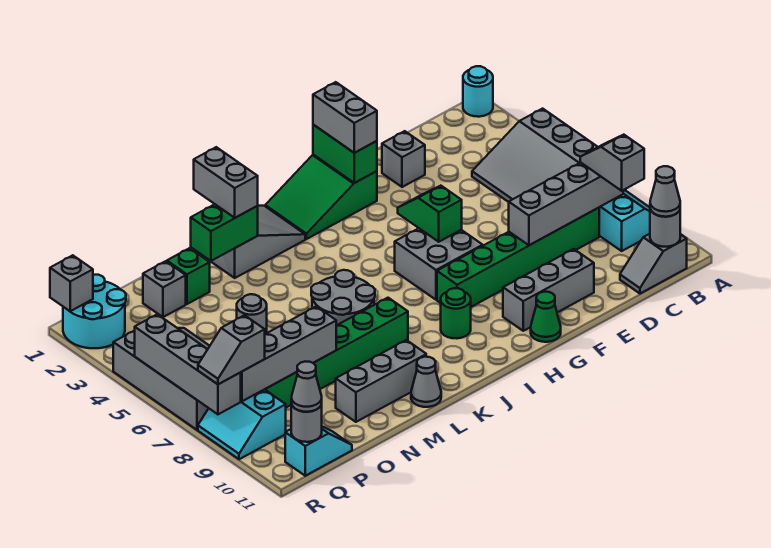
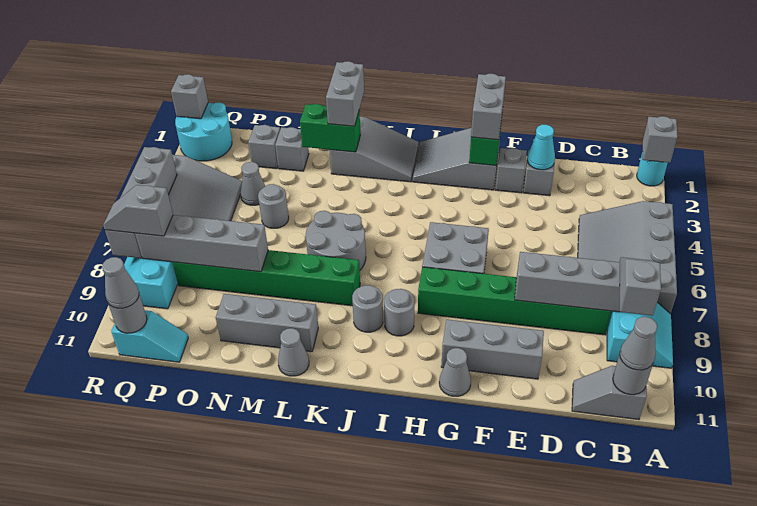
none -> grey brick A1 level 2
none -> cyan cone E2 level 2
none -> grey brick F2 level 1
green slope G1:I2 level 1 top G -> grey slope G1:I2 level 1 top G
green slope G5:G6 level 2 top 6 -> none
green cone G11 level 1 -> grey cone G11 level 1
green round brick I9 level 1 -> grey round brick I9 level 1
none -> grey round brick J9 level 1
green brick N2 level 1 -> grey brick N2 level 1
none -> grey cone O4 level 1

